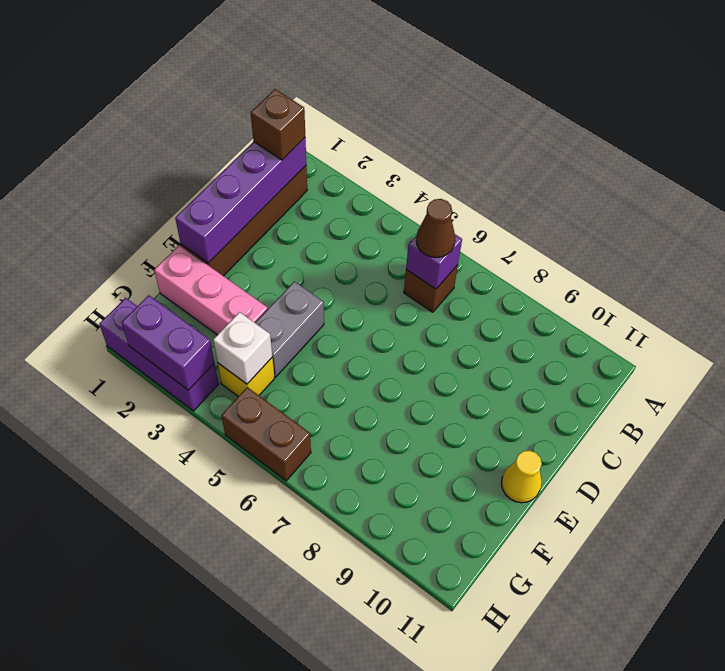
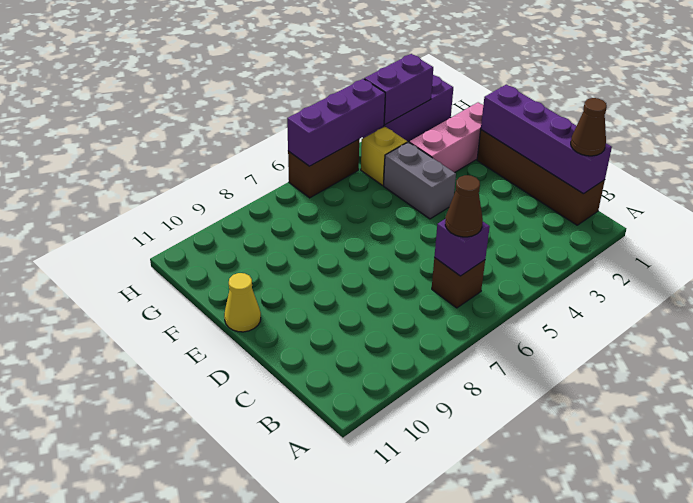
brown brick B1 level 3 -> brown cone B1 level 3
white brick G4 level 2 -> none
none -> purple brick H4:H6 level 2

